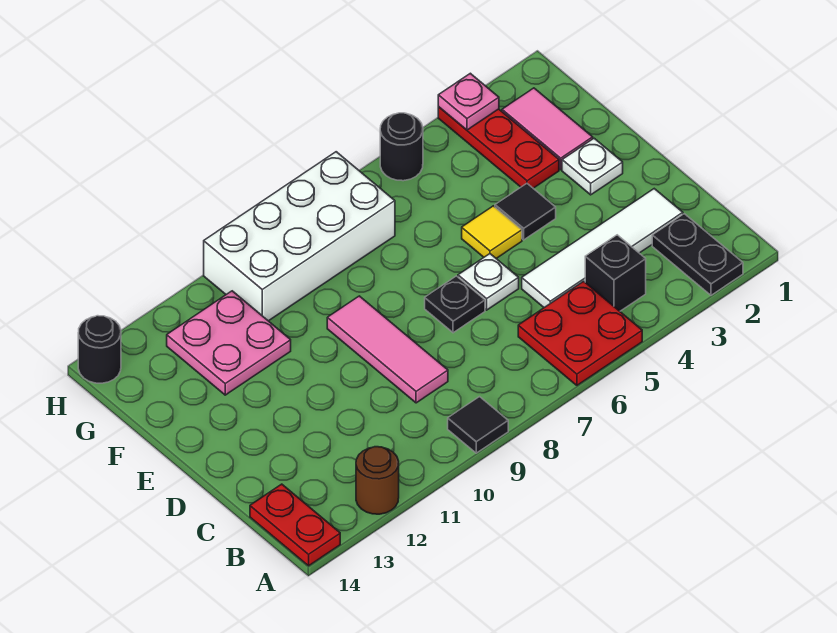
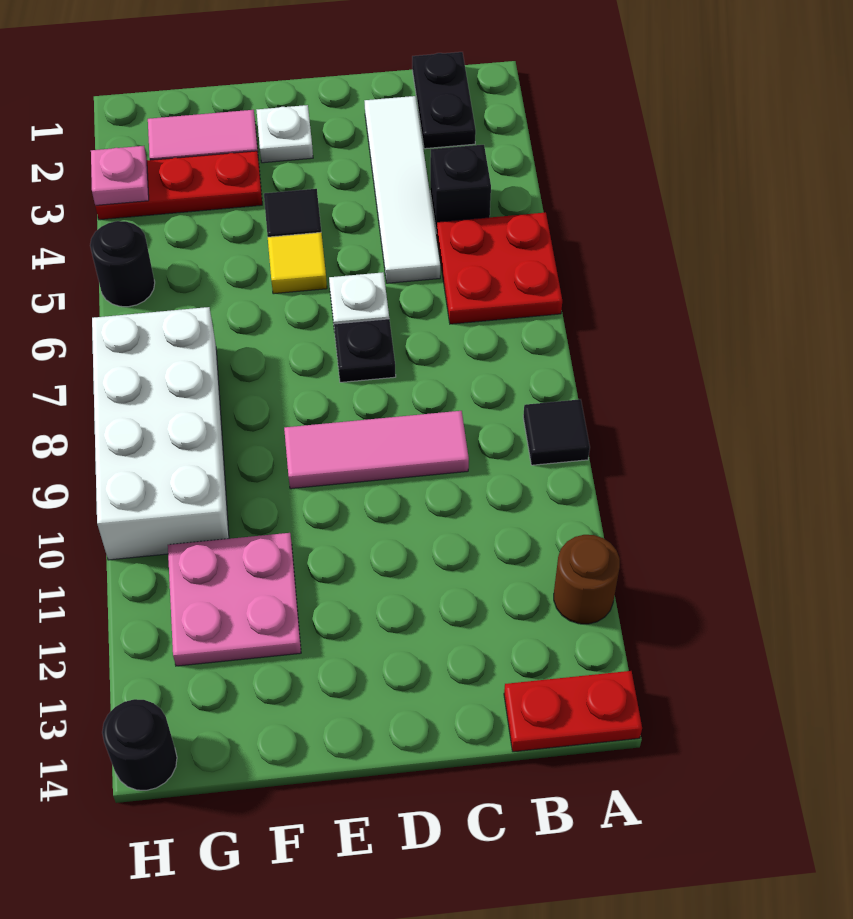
black plate A2:B2 level 1 -> black plate B1:B2 level 1

